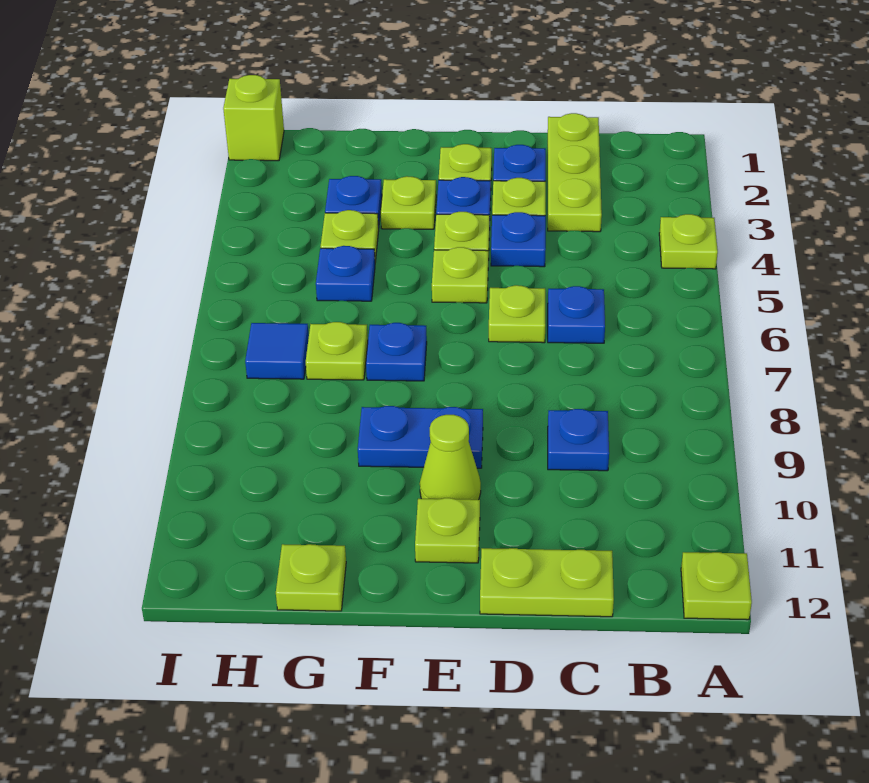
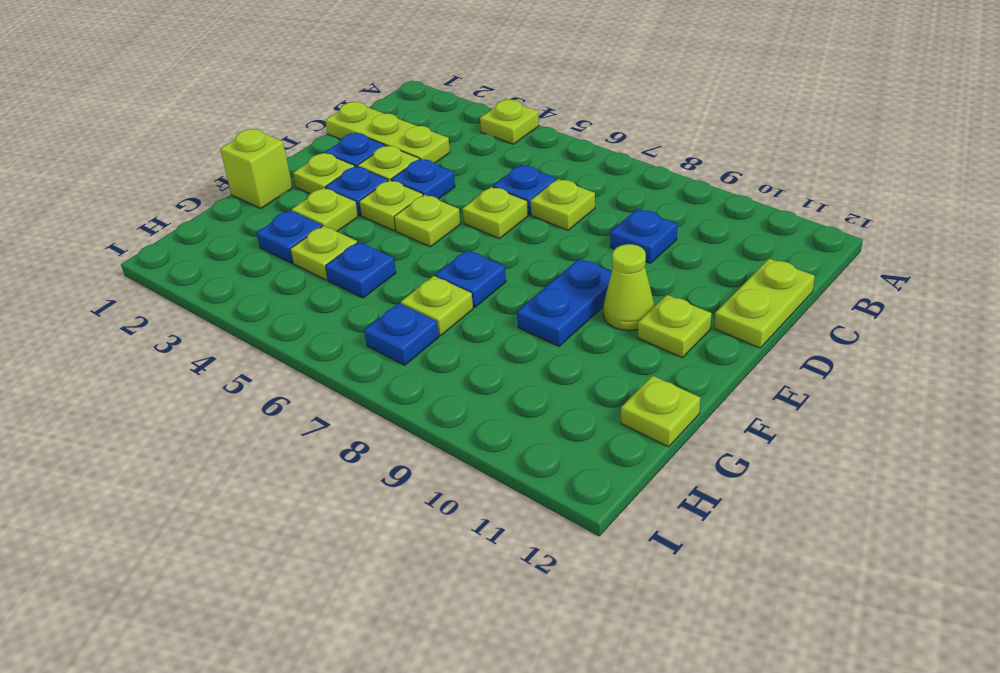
lime plate A12 level 1 -> lime plate C7 level 1
blue tile H7 level 1 -> blue plate H7 level 1
lime brick I1 level 1 -> lime brick F1 level 1

